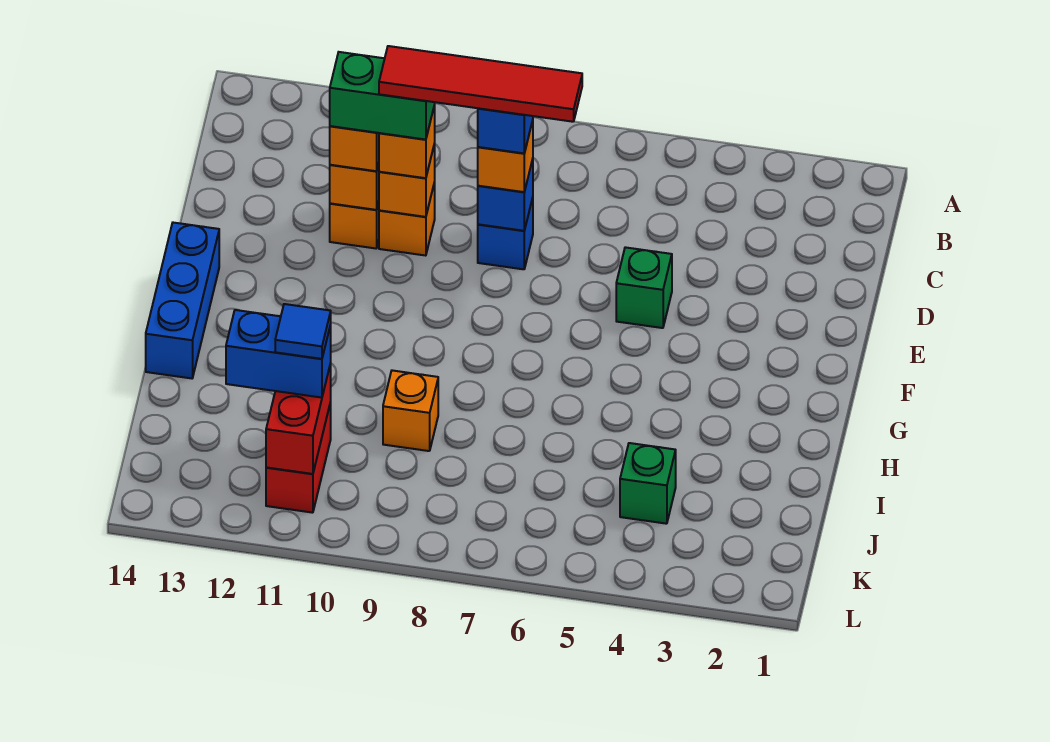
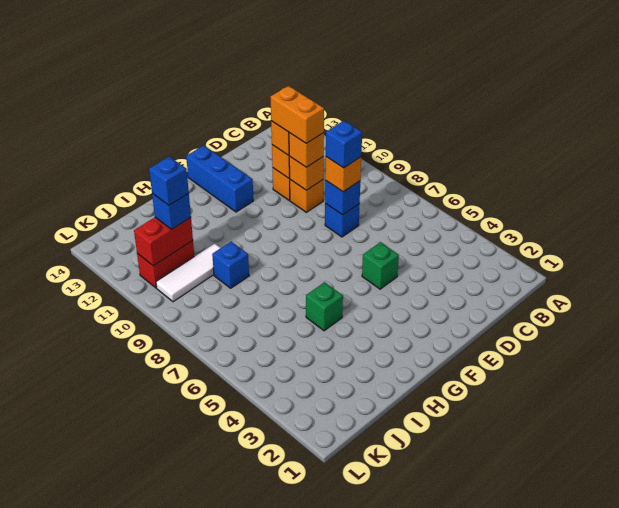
red tile D7:D10 level 5 -> none
green brick D10:D11 level 4 -> orange brick D10:D11 level 4
blue brick F14:H14 level 1 -> blue brick F12:F14 level 1
orange brick I9 level 1 -> blue brick I9 level 1
none -> white tile I10:K10 level 1
green brick J4 level 1 -> green brick H5 level 1
blue brick J11:J12 level 3 -> blue brick J11 level 3
blue tile J11 level 4 -> blue brick J11 level 4

